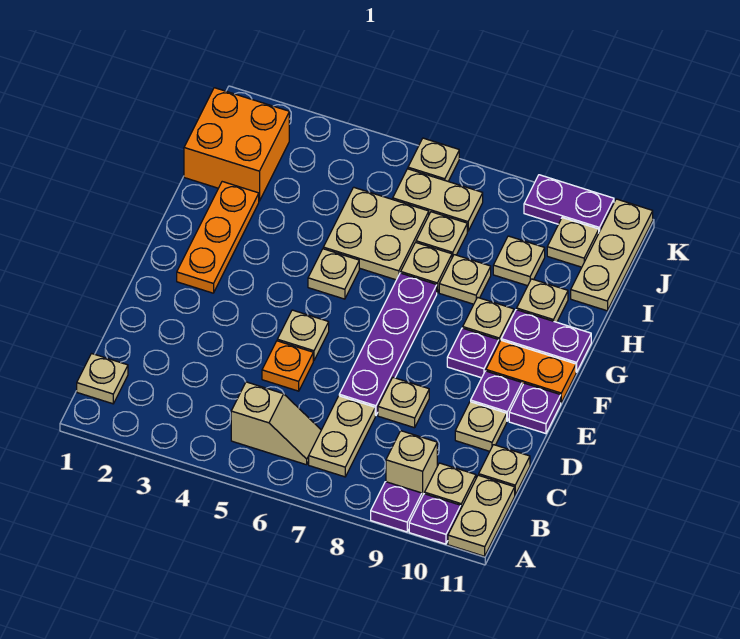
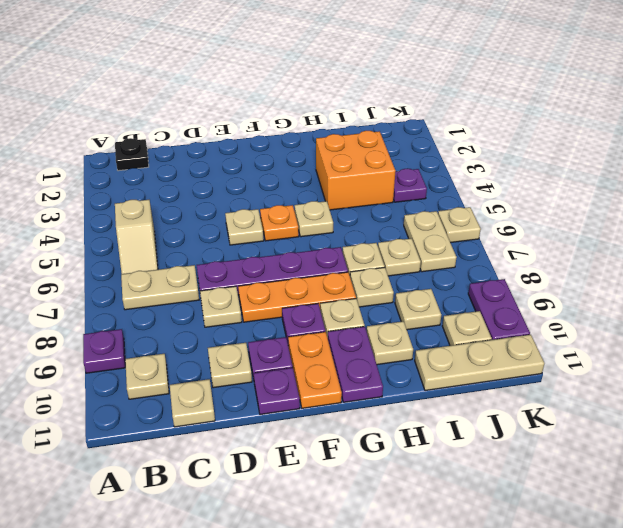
purple plate A10 level 1 -> purple plate J4 level 1
tan plate A11:B11 level 1 -> none
tan plate B1 level 1 -> black plate B1 level 1
tan brick B9 level 1 -> none
orange plate D5 level 1 -> orange plate F5 level 1
orange plate F2:H2 level 1 -> orange plate E8:G8 level 1
tan plate H5:I6 level 1 -> none
orange brick I1:J2 level 1 -> orange brick H3:I4 level 1

